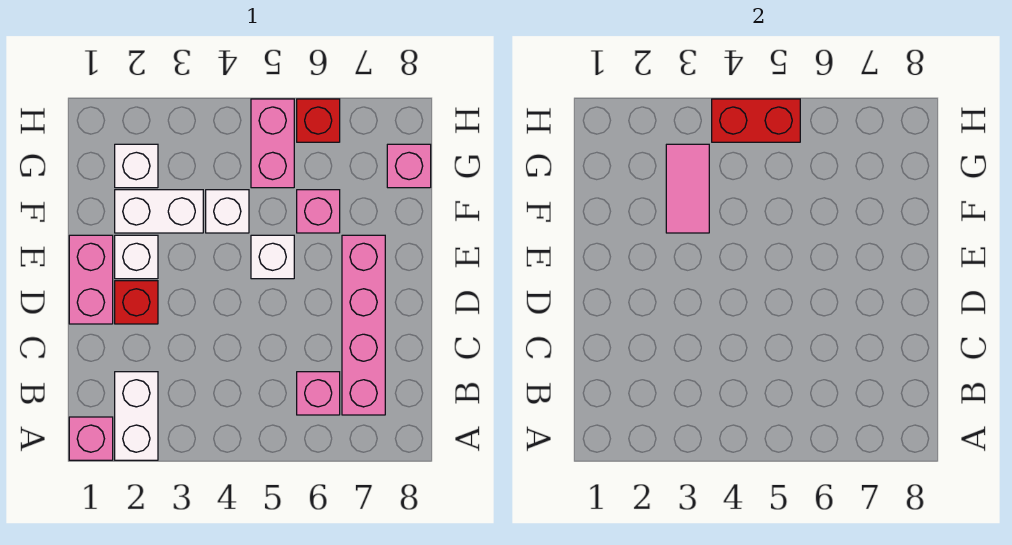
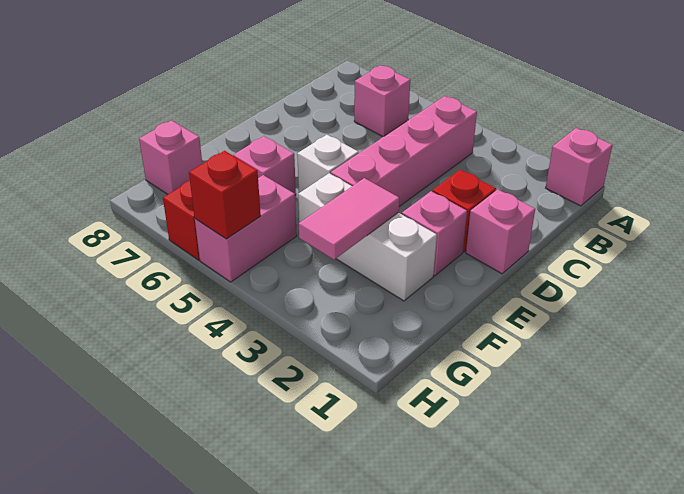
white brick A2:B2 level 1 -> none
pink brick B7:E7 level 1 -> pink brick B4:E4 level 1
pink brick D1:E1 level 1 -> pink brick D1 level 1
white brick E2 level 1 -> pink brick E2 level 1
white brick G2 level 1 -> none
red brick H4:H5 level 2 -> red brick H5 level 2

